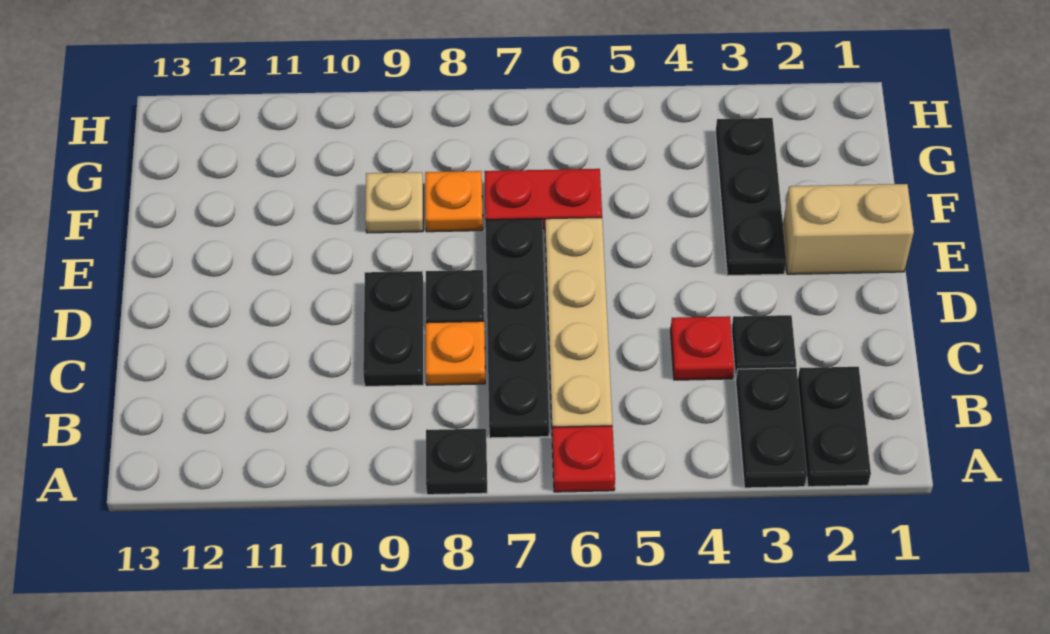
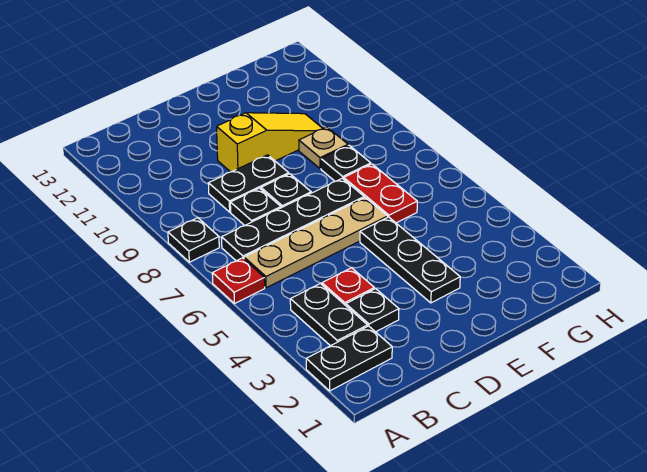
black plate A3:B3 level 1 -> black plate B3:B4 level 1
orange plate C8 level 1 -> black plate C8 level 1
none -> yellow slope D10:F10 level 1 top D
tan brick E1:E2 level 1 -> none
black plate E3:G3 level 1 -> black plate E3:E5 level 1
orange plate F8 level 1 -> black plate F8 level 1

